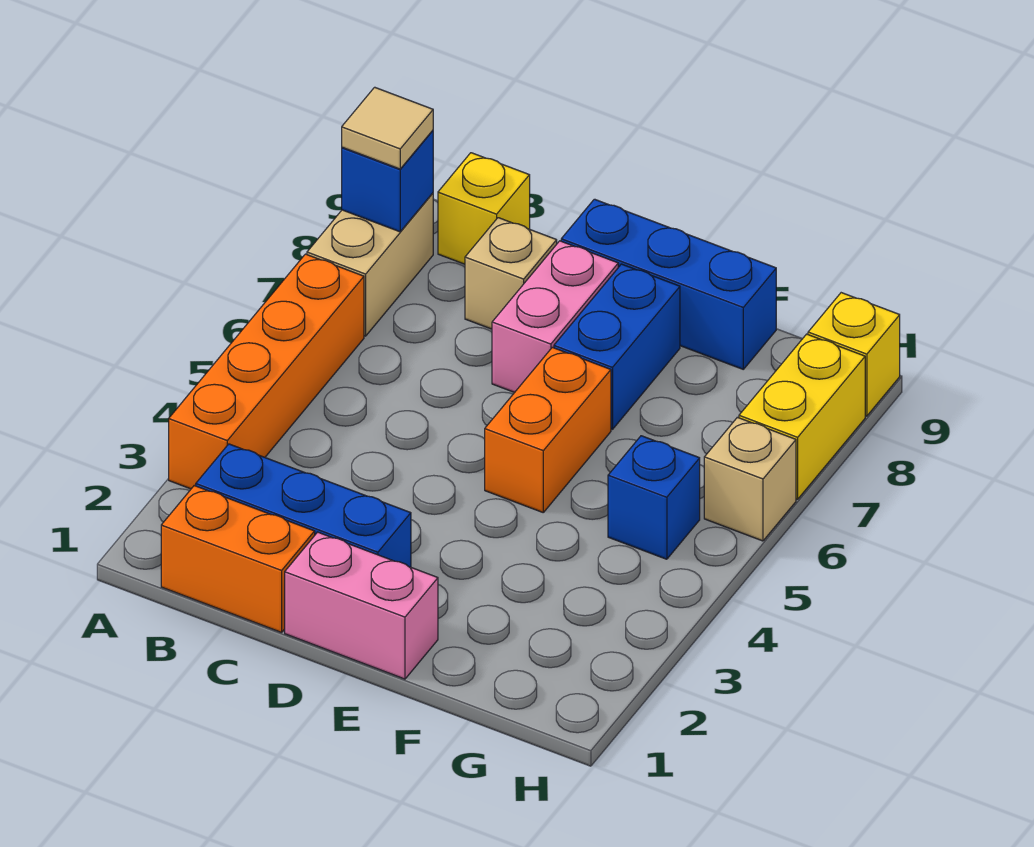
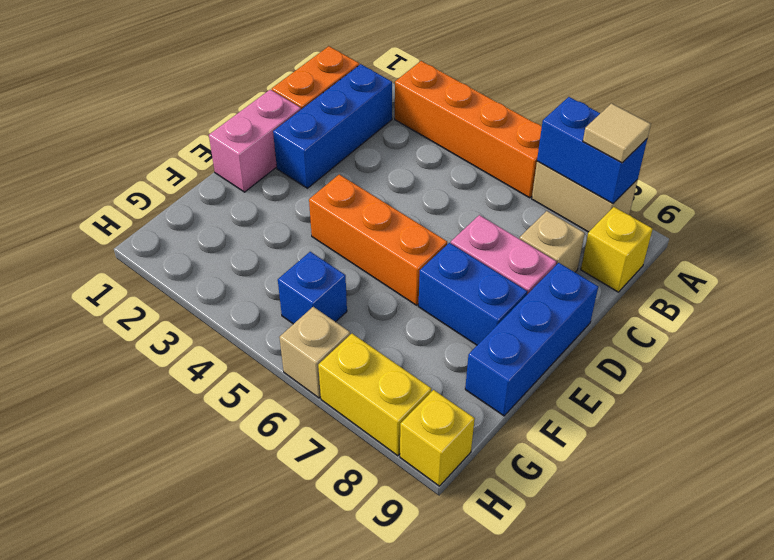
blue brick A8 level 2 -> blue brick A7:A8 level 2
orange brick E5:E6 level 1 -> orange brick E4:E6 level 1

